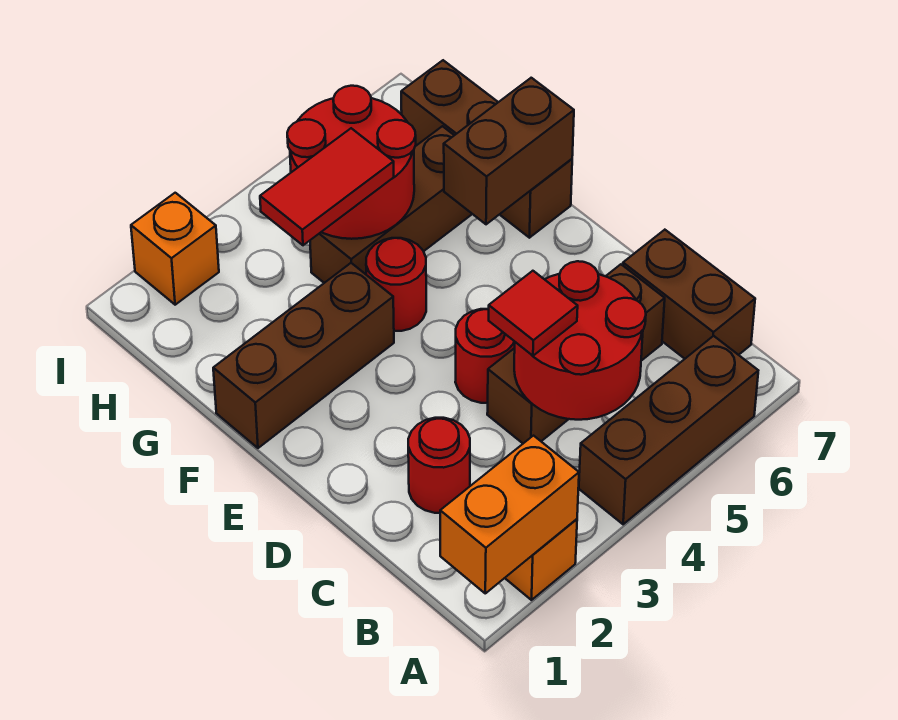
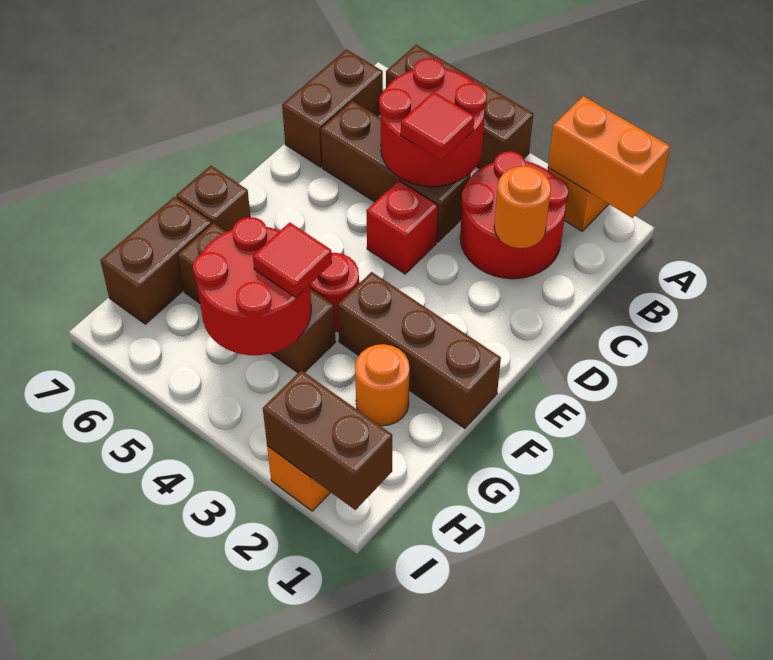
red round brick C2 level 1 -> red round brick B2:C3 level 1
none -> orange round brick C2 level 2
red round brick D4 level 1 -> red brick D4 level 1
brown brick F6:F7 level 2 -> brown brick I1:I2 level 2
none -> orange round brick G2 level 1
red tile G3:G4 level 3 -> red tile G4 level 3

